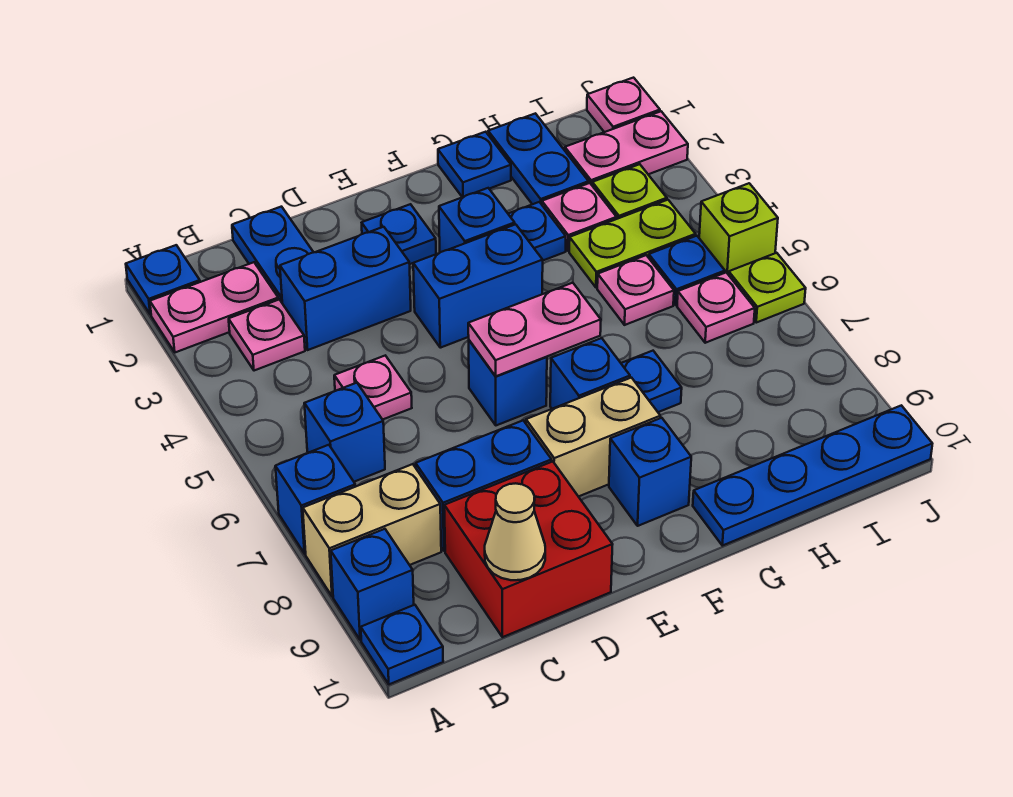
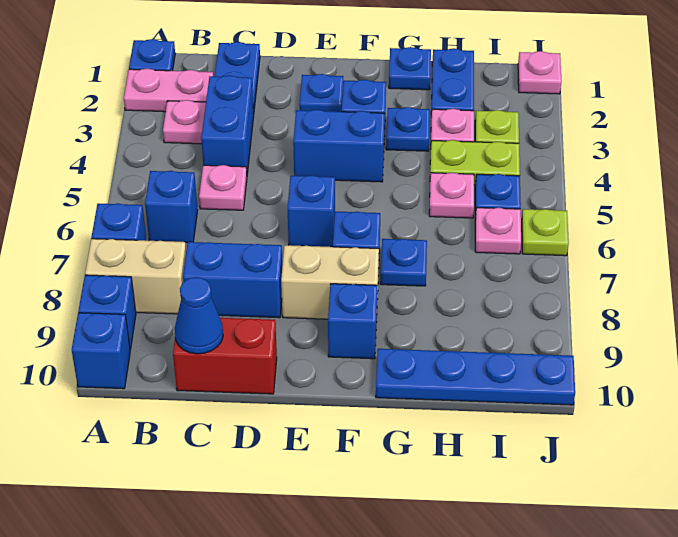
blue plate A10 level 1 -> blue brick A10 level 1
blue brick C3:D3 level 1 -> blue brick C3:C4 level 1
red brick C9:D10 level 1 -> red brick C10:D10 level 1
tan cone C10 level 2 -> blue cone C10 level 2
pink plate E6:F6 level 2 -> none
pink plate I2:J2 level 1 -> none
lime brick J5 level 1 -> none

